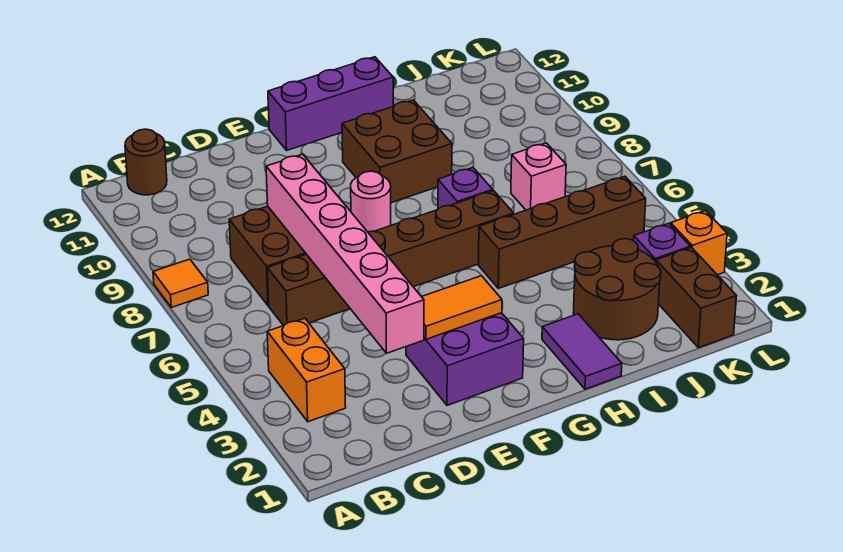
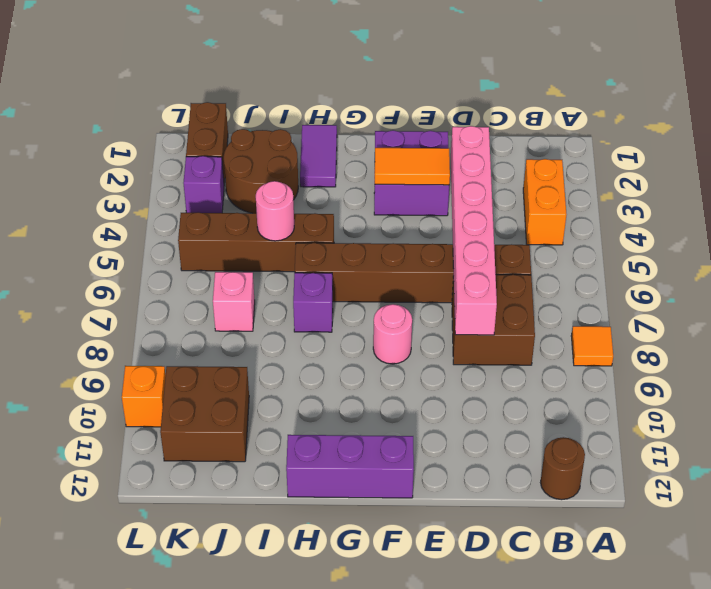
brown brick G9:H10 level 1 -> brown brick J10:K11 level 1
none -> pink round brick I5 level 2
orange brick L3 level 1 -> orange brick L10 level 1

